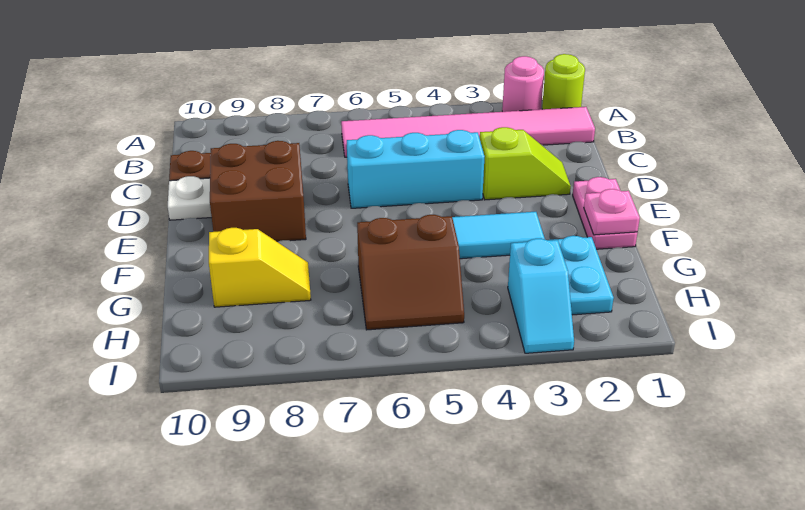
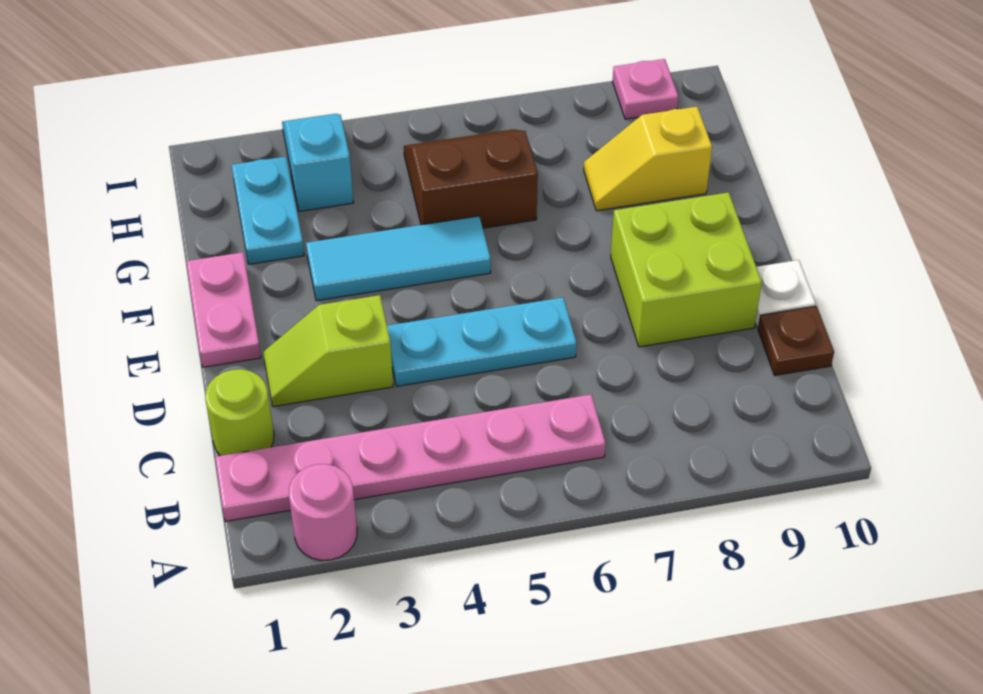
lime round brick A1 level 1 -> lime round brick C1 level 1
pink tile B1:B6 level 1 -> pink plate B1:B6 level 1
cyan brick D4:D6 level 1 -> cyan plate D4:D6 level 1
brown brick D8:E9 level 1 -> lime brick D8:E9 level 1
pink plate F1 level 2 -> pink plate I9 level 1

